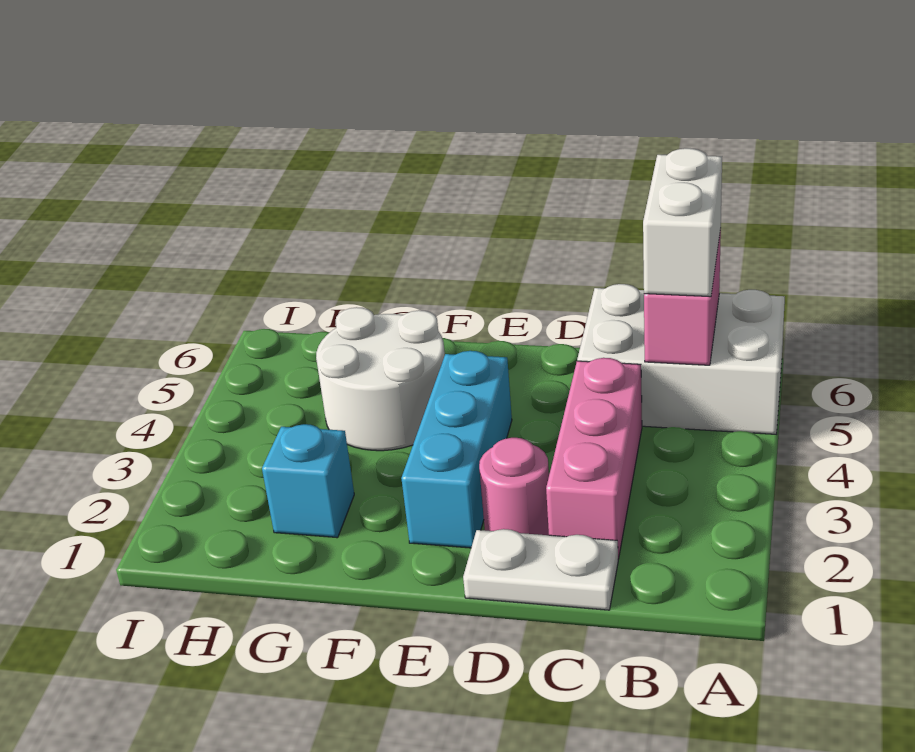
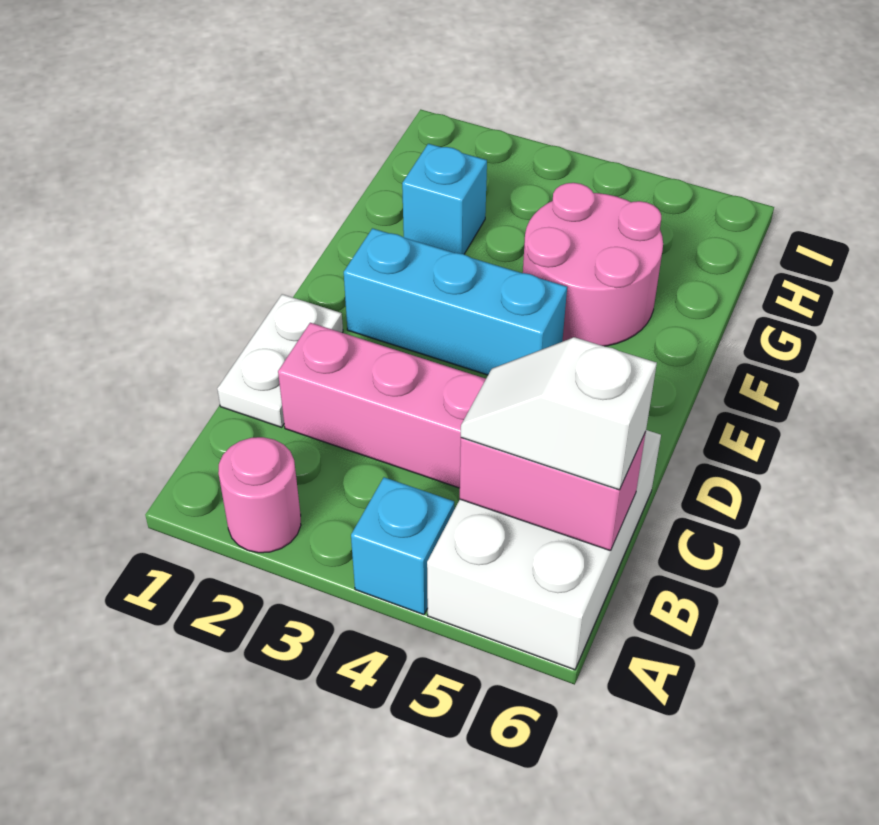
none -> cyan brick A4 level 1
white brick B5:B6 level 3 -> white slope B5:B6 level 3 top 6
pink round brick D2 level 1 -> pink round brick A2 level 1
white round brick F4:G5 level 1 -> pink round brick F4:G5 level 1

